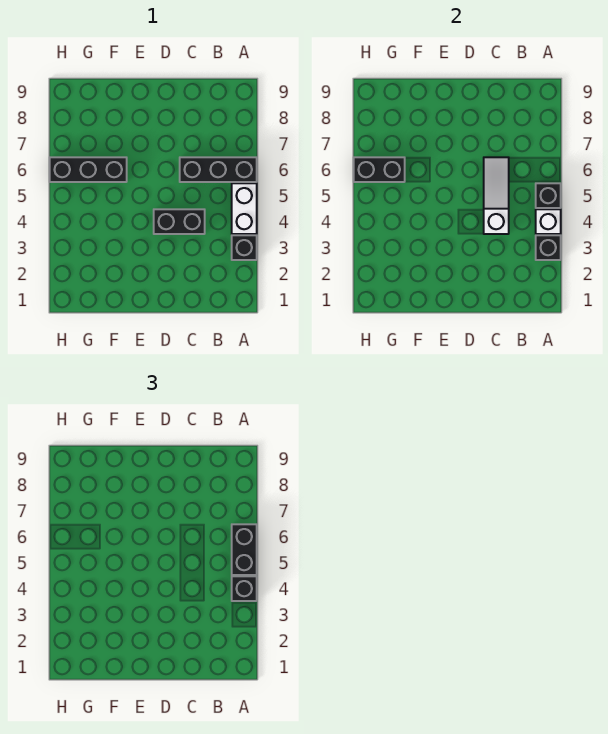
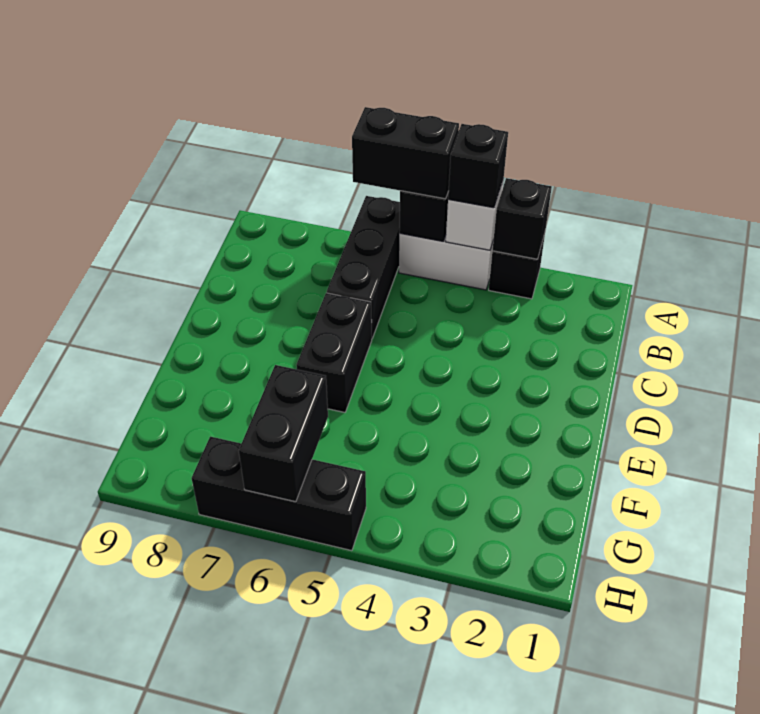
black brick C4:D4 level 1 -> black brick D6:E6 level 1
white slope C4:C6 level 2 top 4 -> none
black brick F6:H6 level 1 -> black brick H5:H7 level 1

